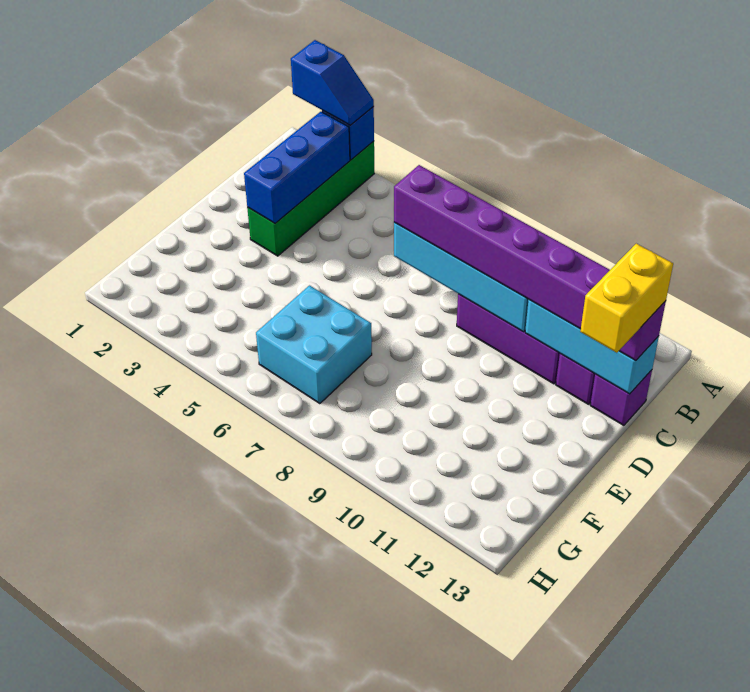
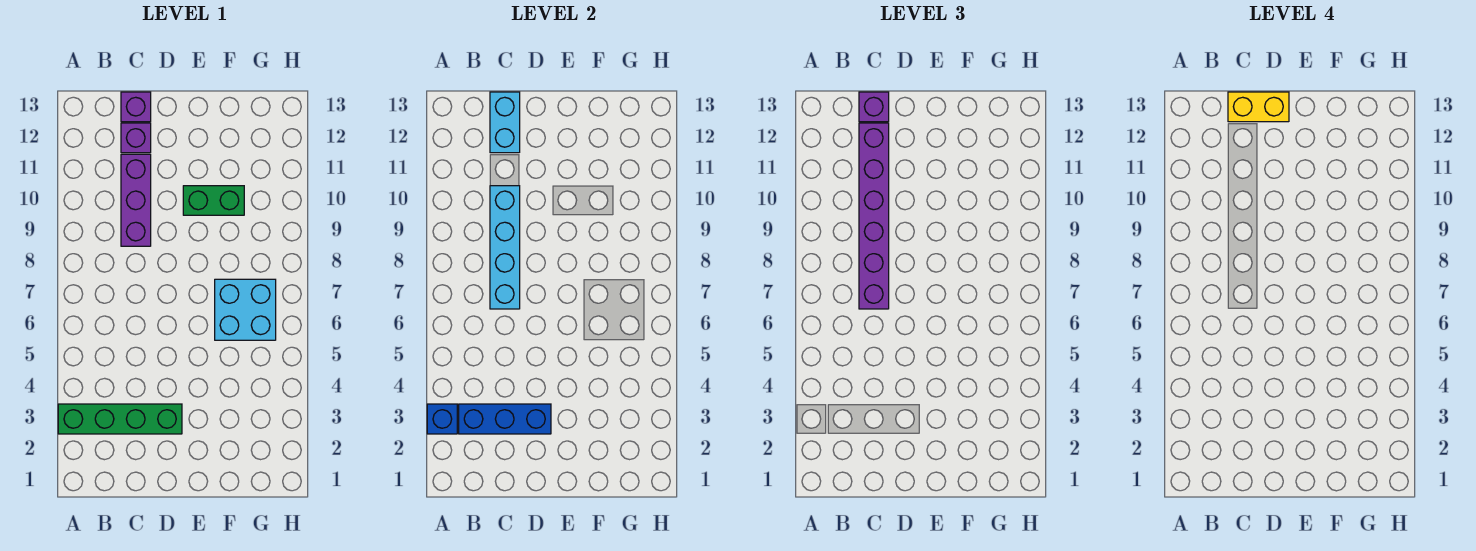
blue slope A2:A3 level 3 top 2 -> none
cyan brick C11:C13 level 2 -> cyan brick C12:C13 level 2
none -> green brick E10:F10 level 1

